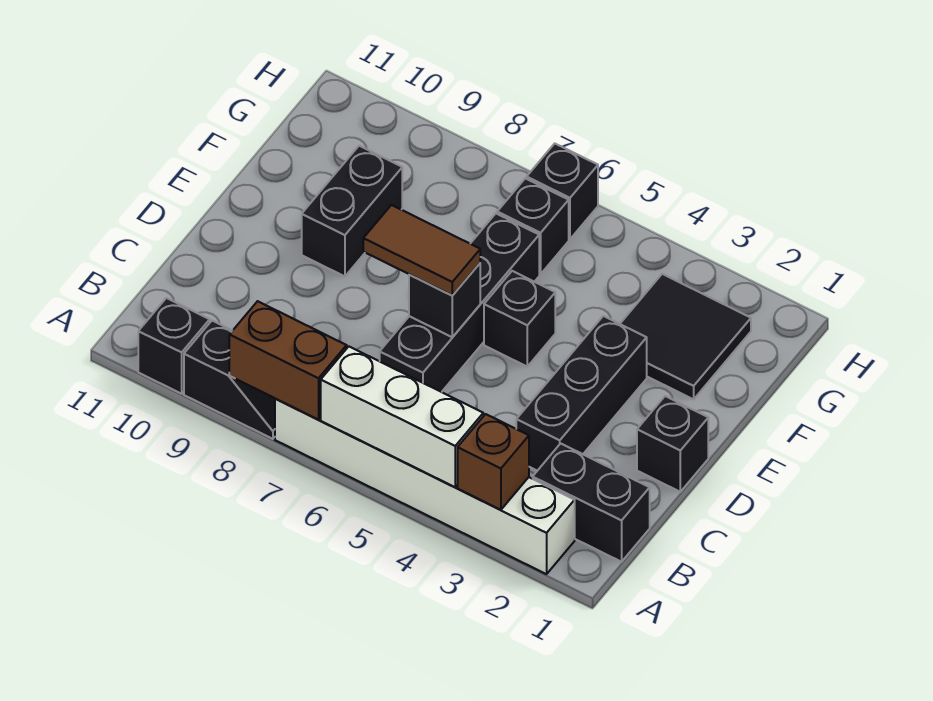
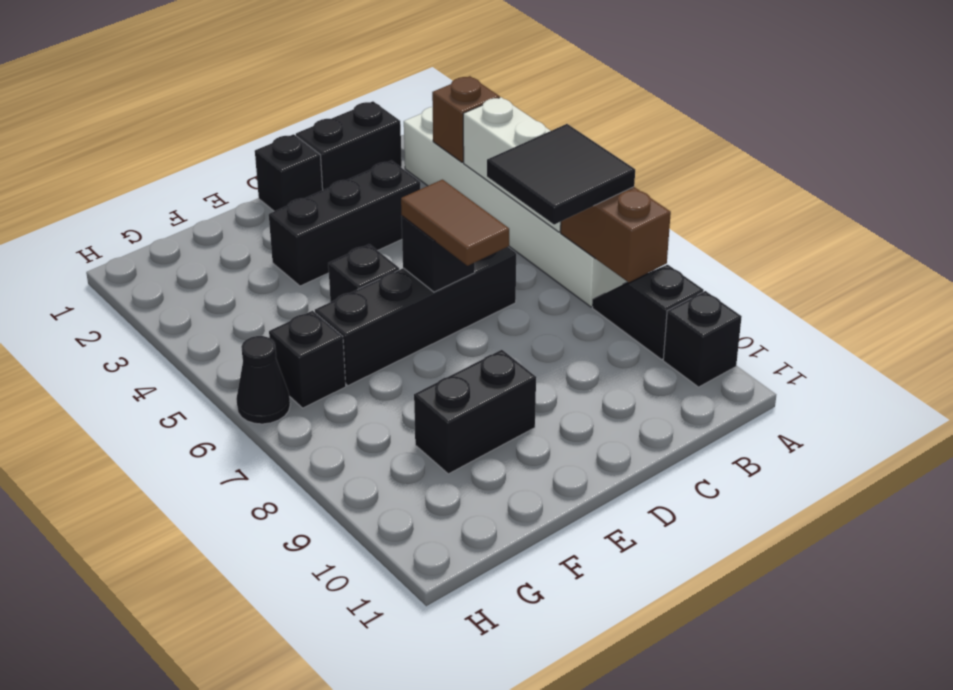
black brick B1:B2 level 1 -> black brick B1:C1 level 1
black tile F2:G3 level 1 -> black tile A6:B7 level 3
black brick H6 level 1 -> black cone H6 level 1

